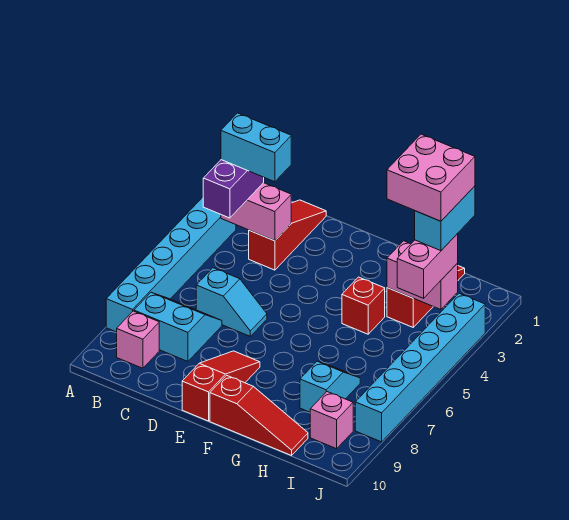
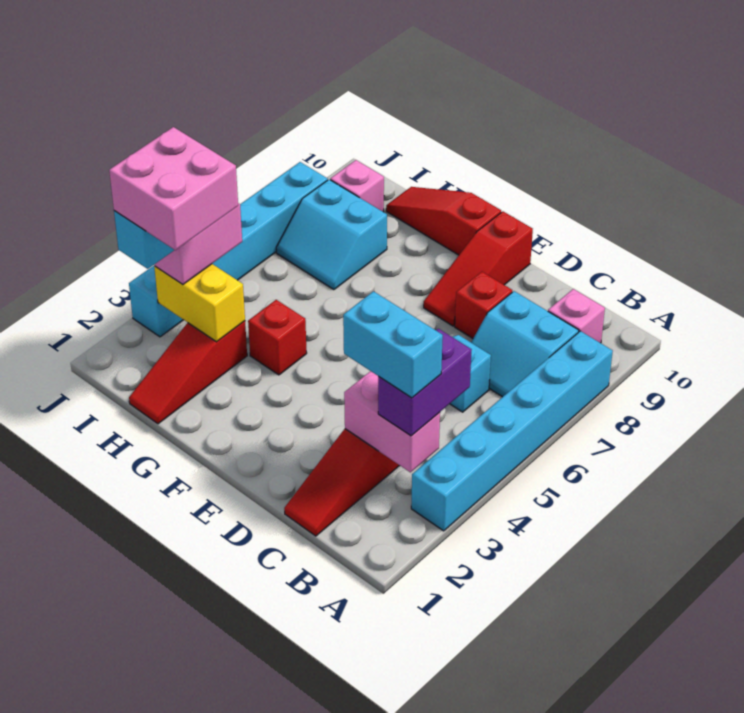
none -> red brick D8 level 1
pink brick H3:I3 level 2 -> yellow brick H3:I3 level 2
cyan slope H7:H8 level 1 top 8 -> cyan slope H7:I8 level 1 top 8

